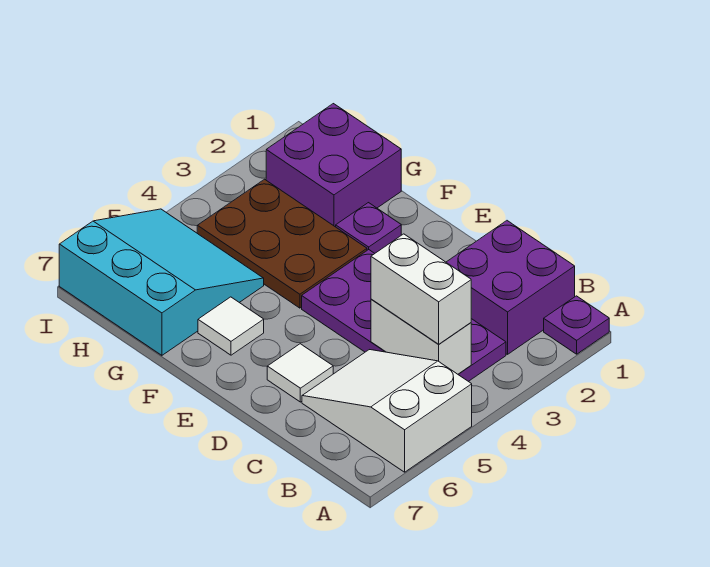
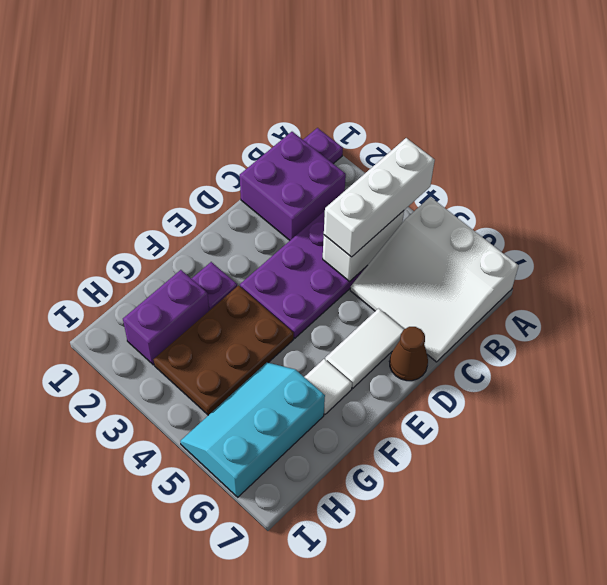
white slope A5:C6 level 1 top A -> white slope A5:C7 level 1 top A
white brick B4:C4 level 3 -> white brick A4:C4 level 3
white tile D6 level 1 -> white tile D6:E6 level 1
none -> brown cone D7 level 1
purple brick G1:H2 level 1 -> purple brick G2:H2 level 1
cyan slope G5:I7 level 1 top 7 -> cyan slope G5:I6 level 1 top 6

